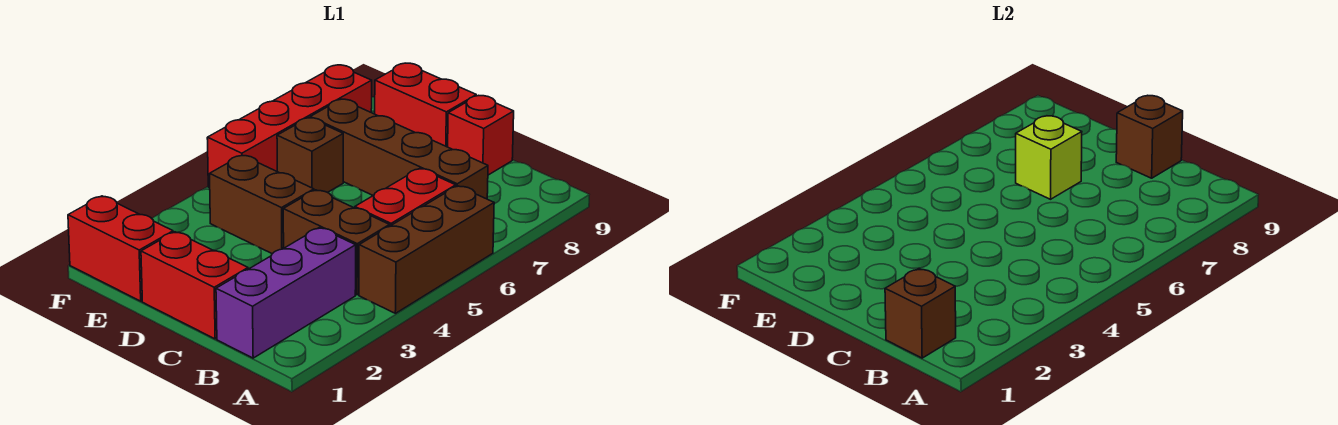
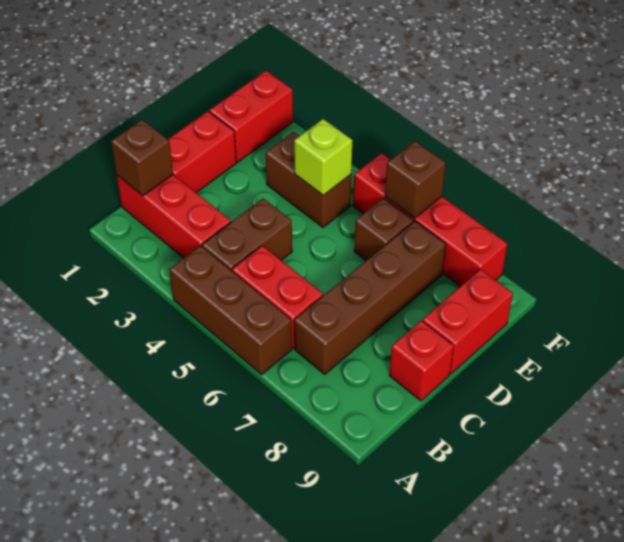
purple brick B1:B3 level 1 -> red brick B1:B3 level 1
brown brick C9 level 2 -> brown brick F6 level 2
brown brick D4:E4 level 1 -> brown brick E3:E4 level 1
lime brick D7 level 2 -> lime brick E4 level 2

